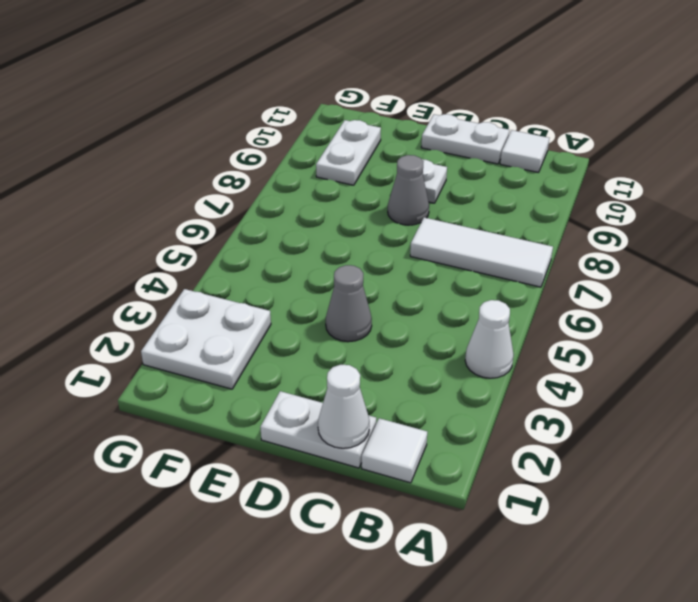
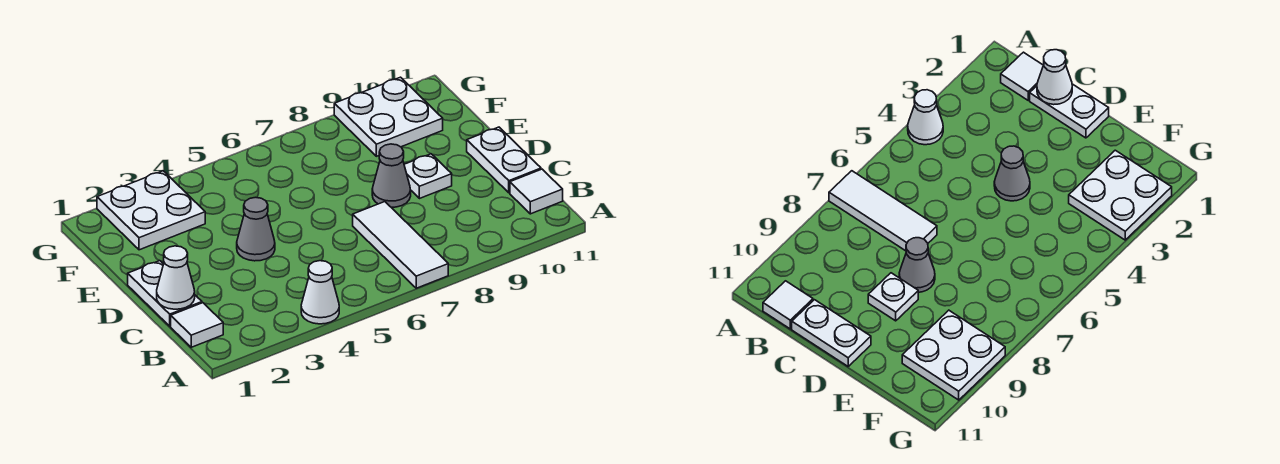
white plate F9:F10 level 1 -> white plate F9:G10 level 1

